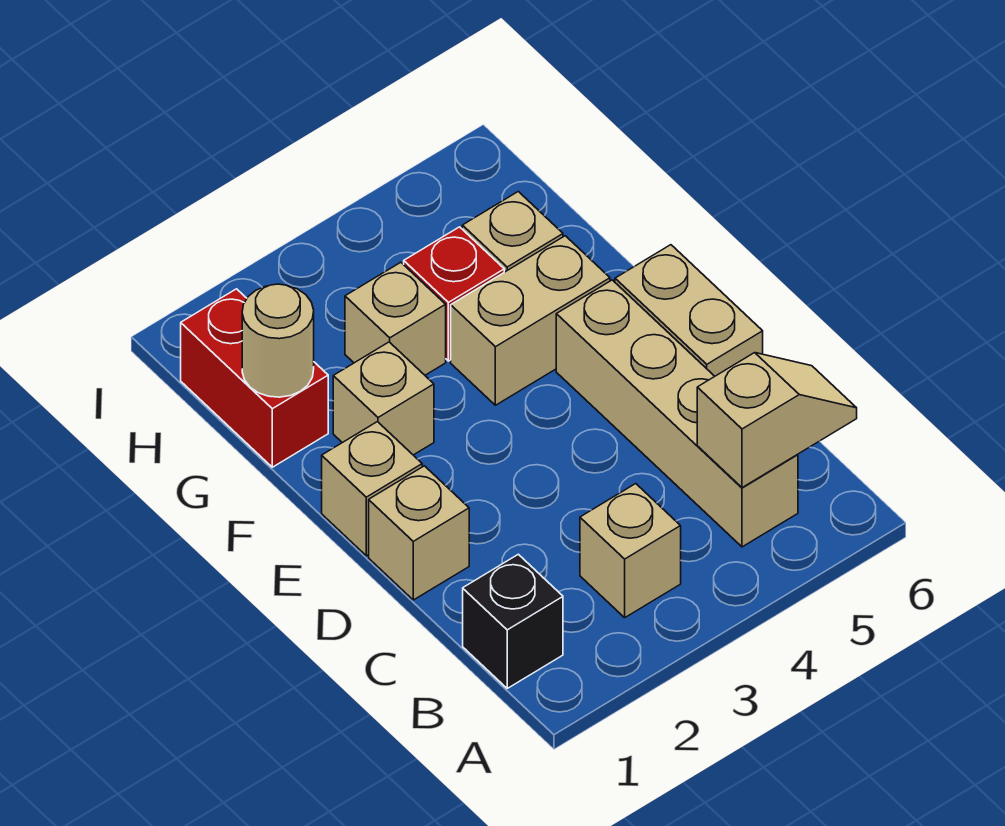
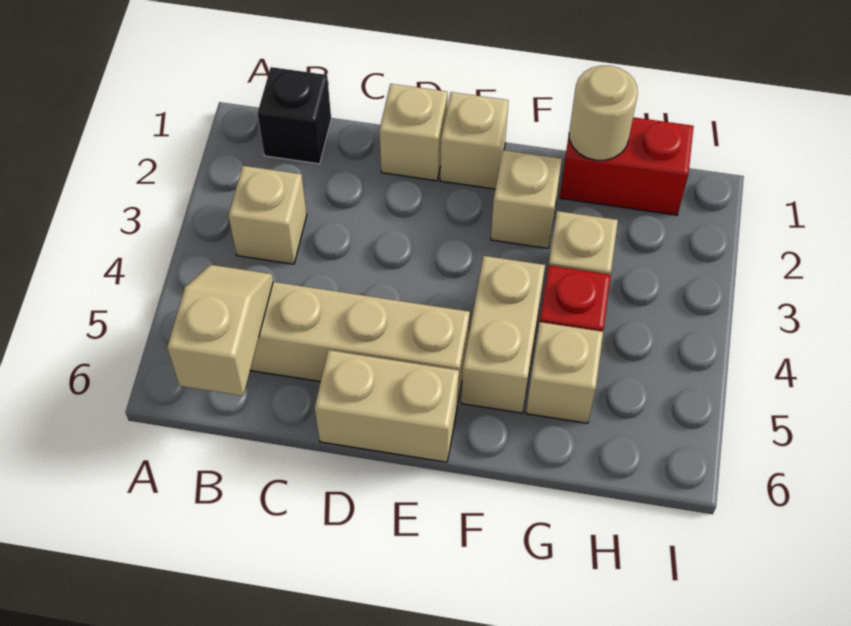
tan slope B5:B6 level 2 top 5 -> tan slope B5:B6 level 2 top 6

